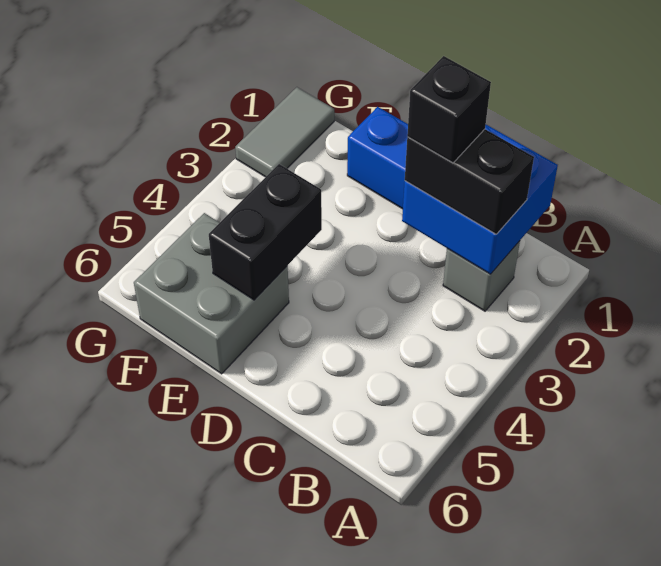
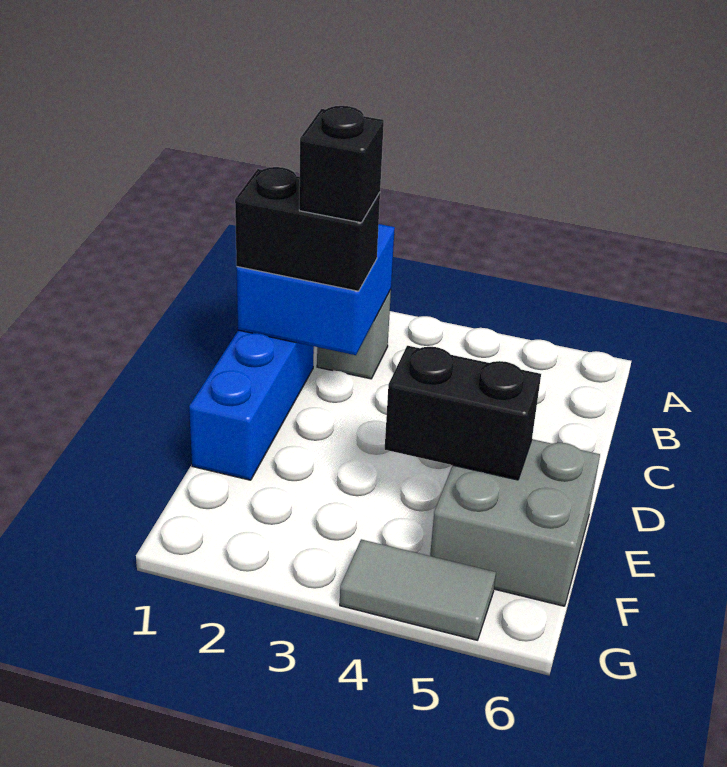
black brick B2:C2 level 3 -> black brick C1:C2 level 3
grey tile G1:G2 level 1 -> grey tile G4:G5 level 1

